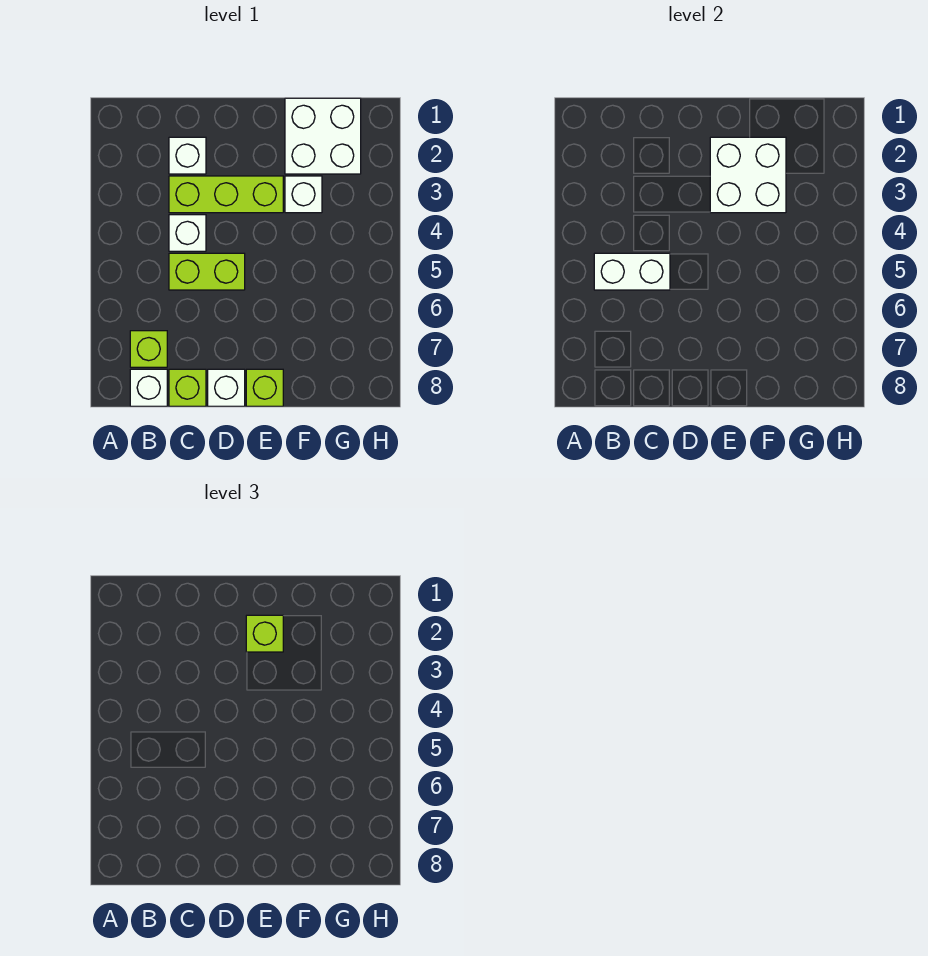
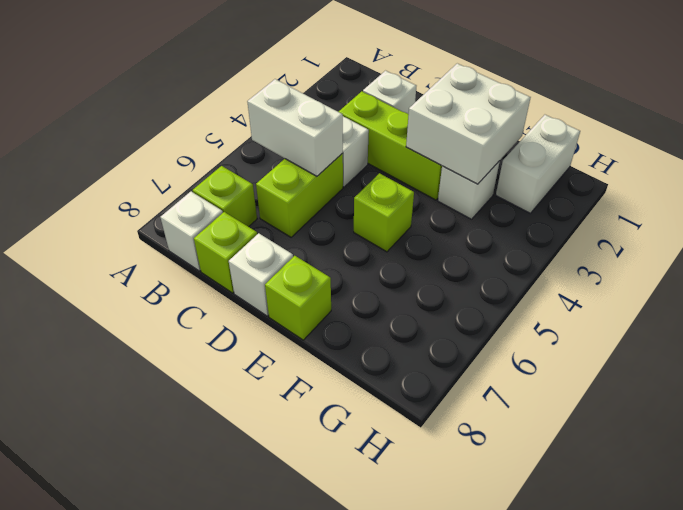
lime brick C5:D5 level 1 -> lime brick C5:C6 level 1
lime brick E2 level 3 -> lime brick E5 level 1
white brick F1:G2 level 1 -> white brick G1:G2 level 1

